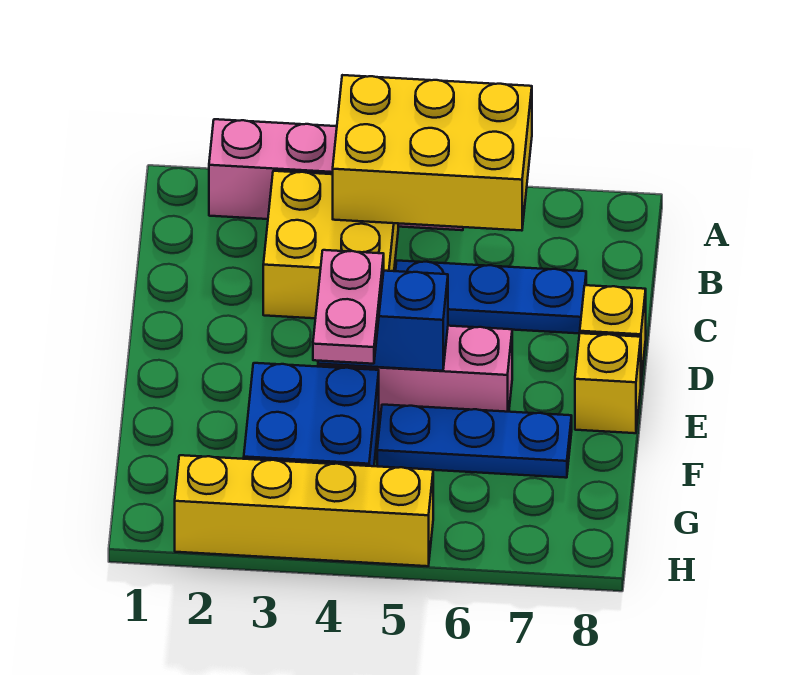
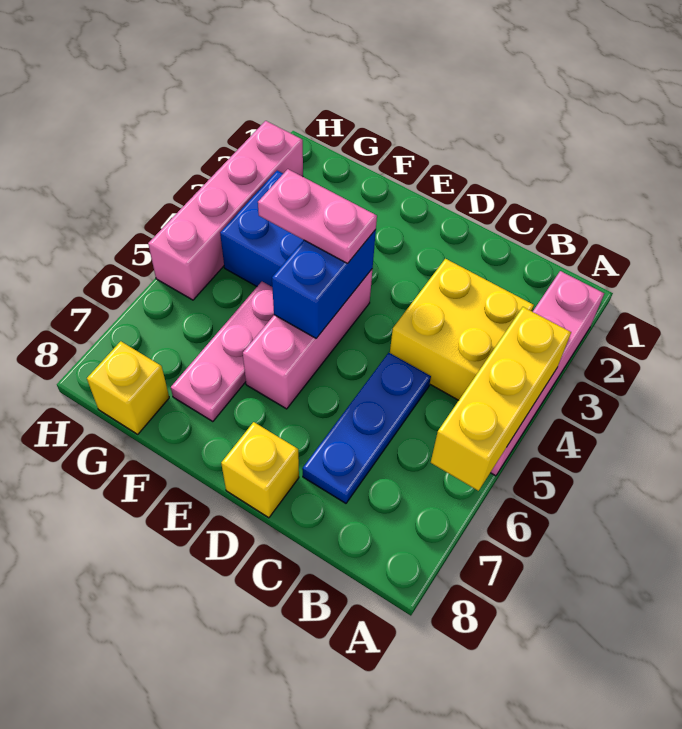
yellow brick A4:B6 level 2 -> yellow brick A4:A6 level 2
yellow brick E8 level 1 -> yellow brick G8 level 1
blue plate F5:F7 level 1 -> pink plate F5:F7 level 1
yellow brick H2:H5 level 1 -> pink brick H2:H5 level 1

